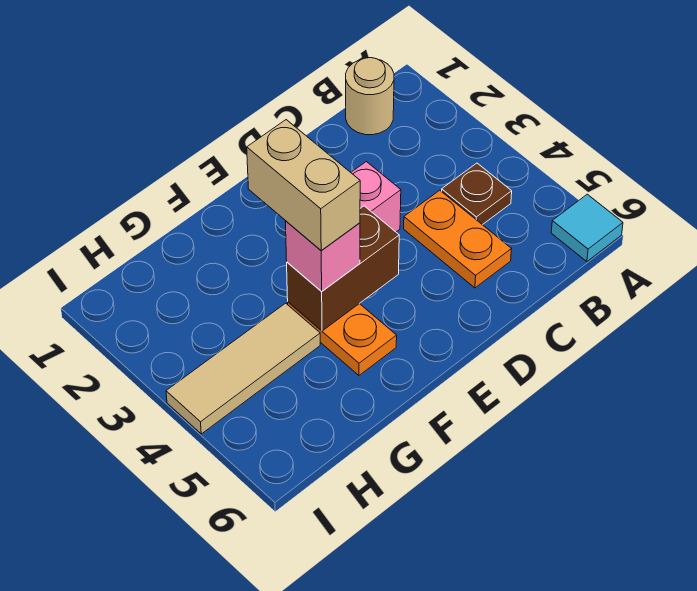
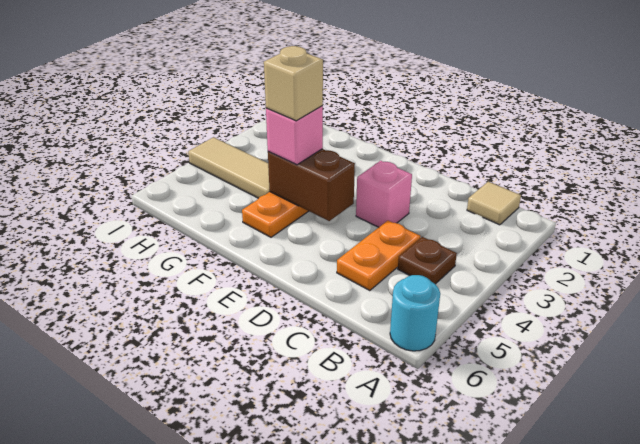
cyan tile A6 level 1 -> cyan round brick A6 level 1
tan round brick B1 level 1 -> tan tile B1 level 1
tan brick F3:F4 level 4 -> tan brick F4 level 4

